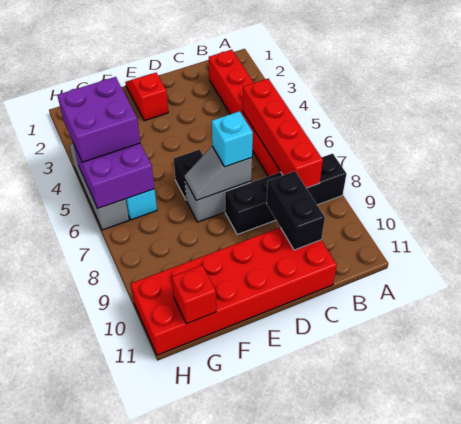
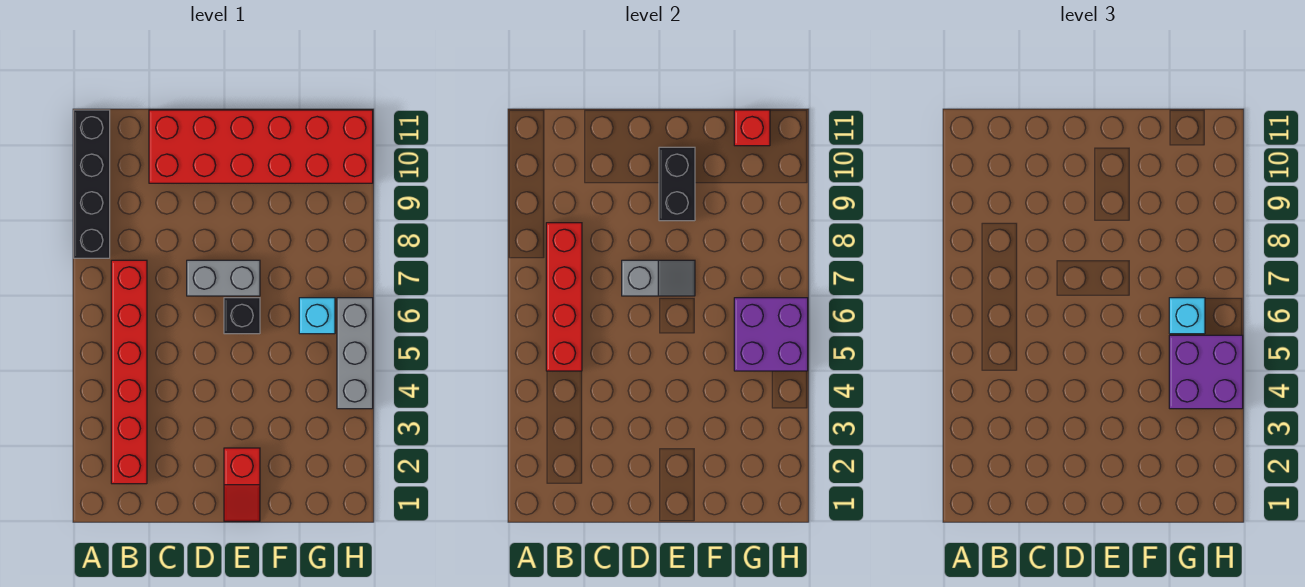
black brick A8:D8 level 1 -> black brick A8:A11 level 1
black brick C9:C10 level 2 -> black brick E9:E10 level 2
cyan brick D7 level 3 -> cyan brick G6 level 3

